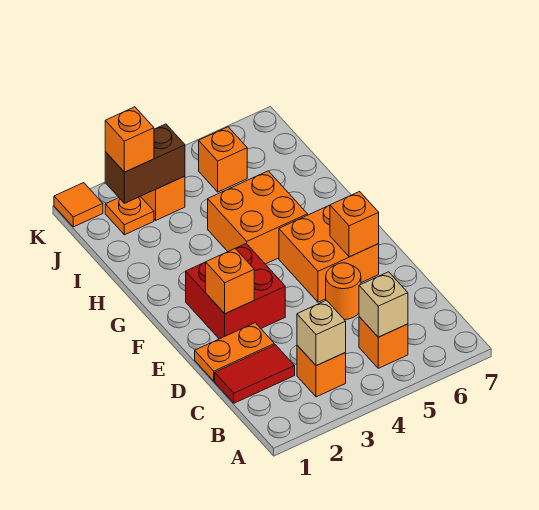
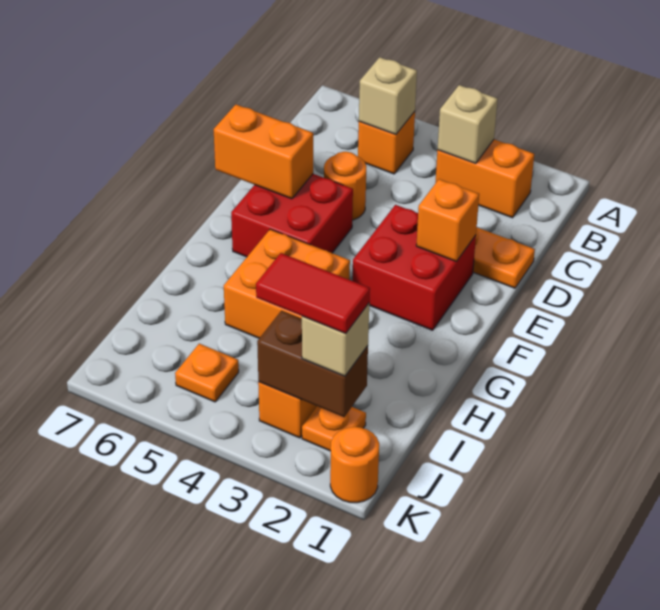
orange brick B3 level 1 -> orange brick B2:B3 level 1
red tile C1:C2 level 1 -> red tile J2:J3 level 4
orange brick E5:F6 level 1 -> red brick E5:F6 level 1
orange brick E6 level 2 -> orange brick E6:E7 level 2
orange brick J2 level 3 -> tan brick J2 level 3
orange brick J5 level 1 -> orange plate J5 level 1
orange tile K1 level 1 -> orange round brick K1 level 1

